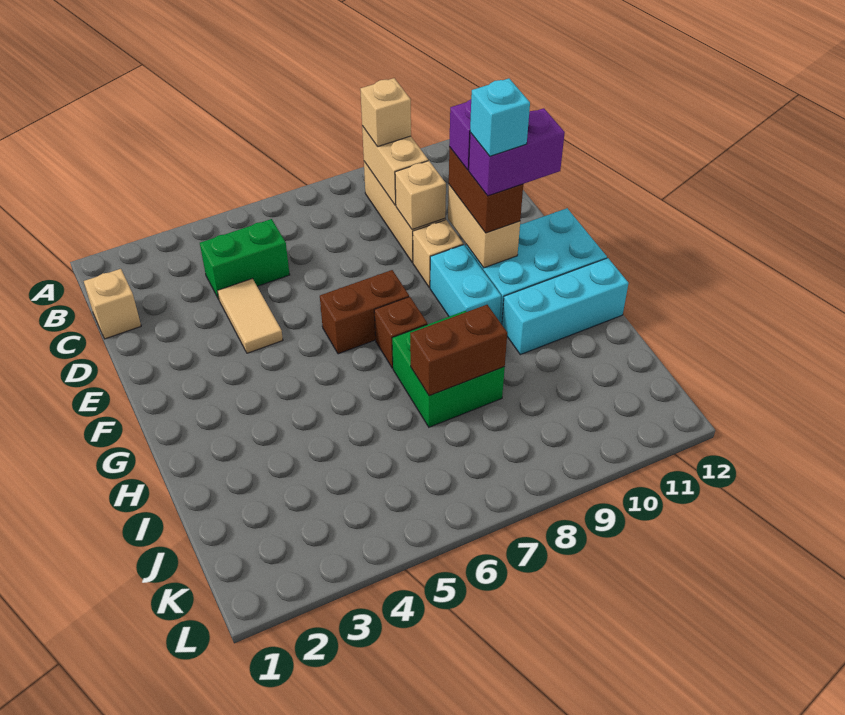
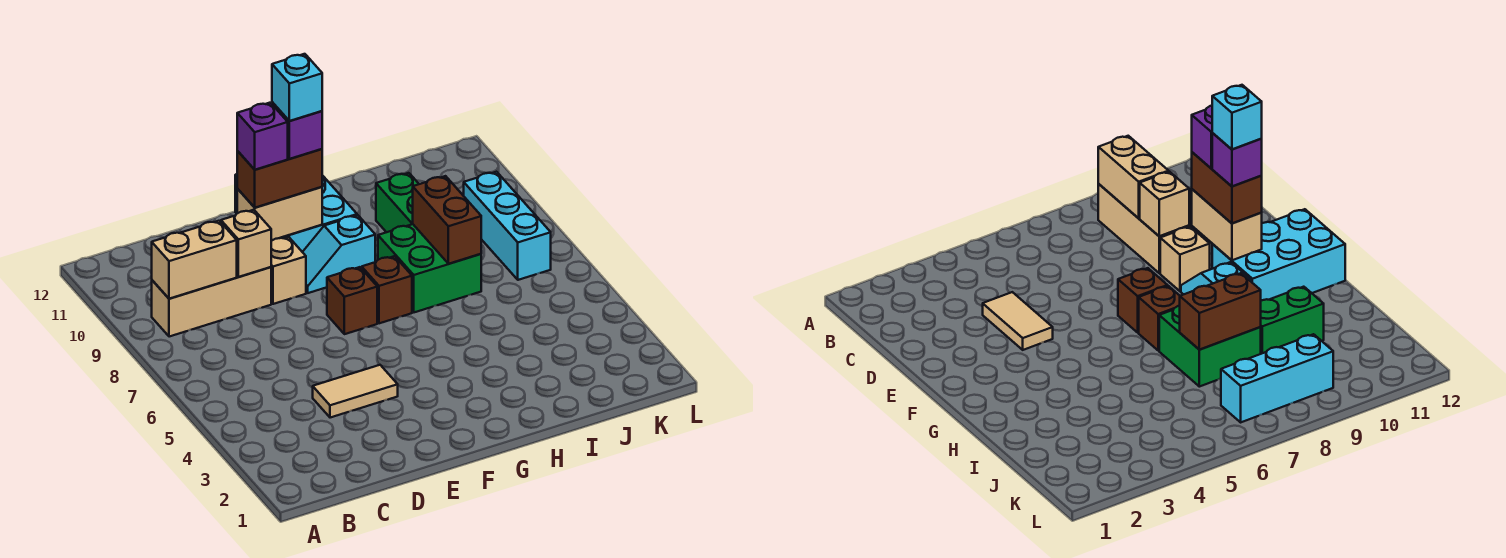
tan brick B9 level 3 -> none
tan brick C1 level 1 -> none
green brick C4:C5 level 1 -> green brick I9:I10 level 1
brown brick F6:F7 level 1 -> brown brick F7 level 1
cyan brick F9:G9 level 1 -> cyan slope F9:G9 level 1 top G
purple brick F10:F11 level 4 -> purple brick F10 level 4
cyan brick H10:H12 level 1 -> cyan brick K7:K9 level 1

